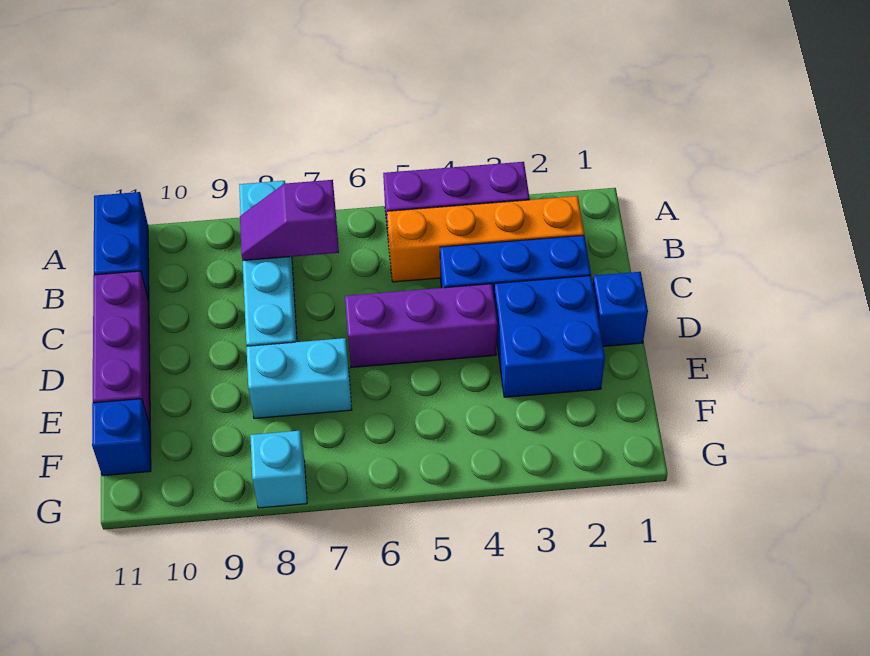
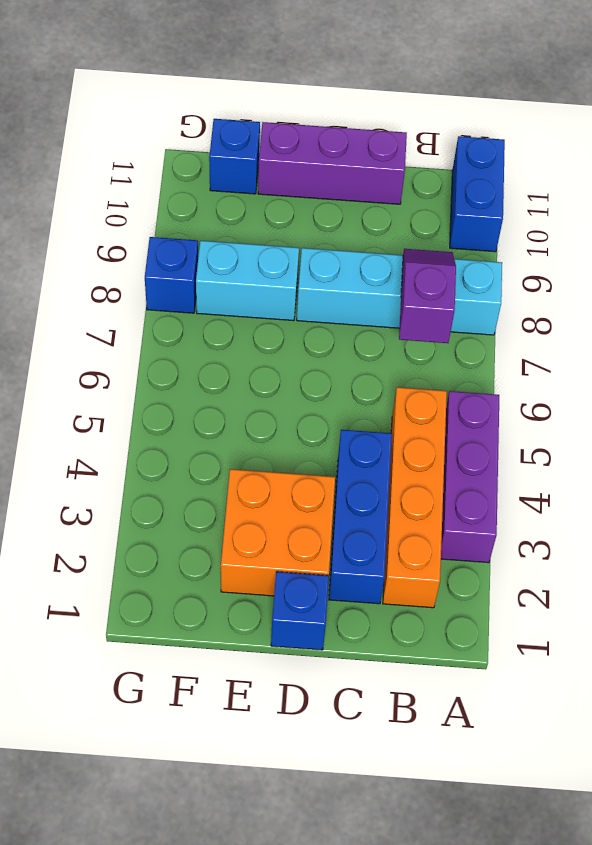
blue brick A11:B11 level 1 -> blue brick A10:A11 level 1
blue brick D2:E3 level 1 -> orange brick D2:E3 level 1
purple brick D4:D6 level 1 -> none
cyan brick E7:E8 level 1 -> cyan brick E8:F8 level 1
cyan brick G8 level 1 -> blue brick G8 level 1

